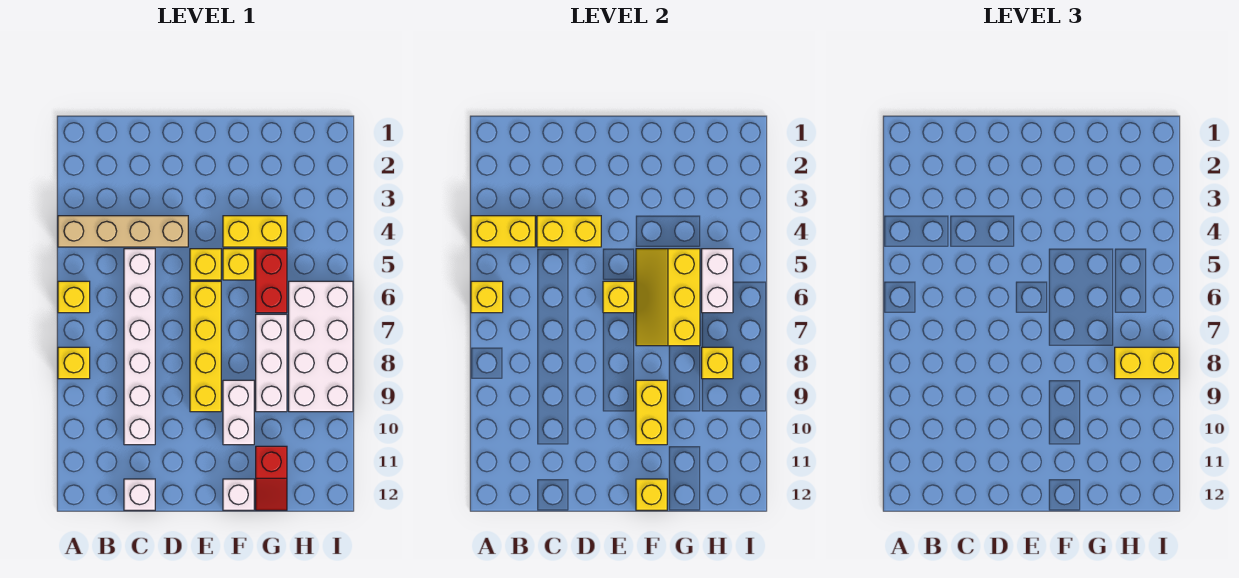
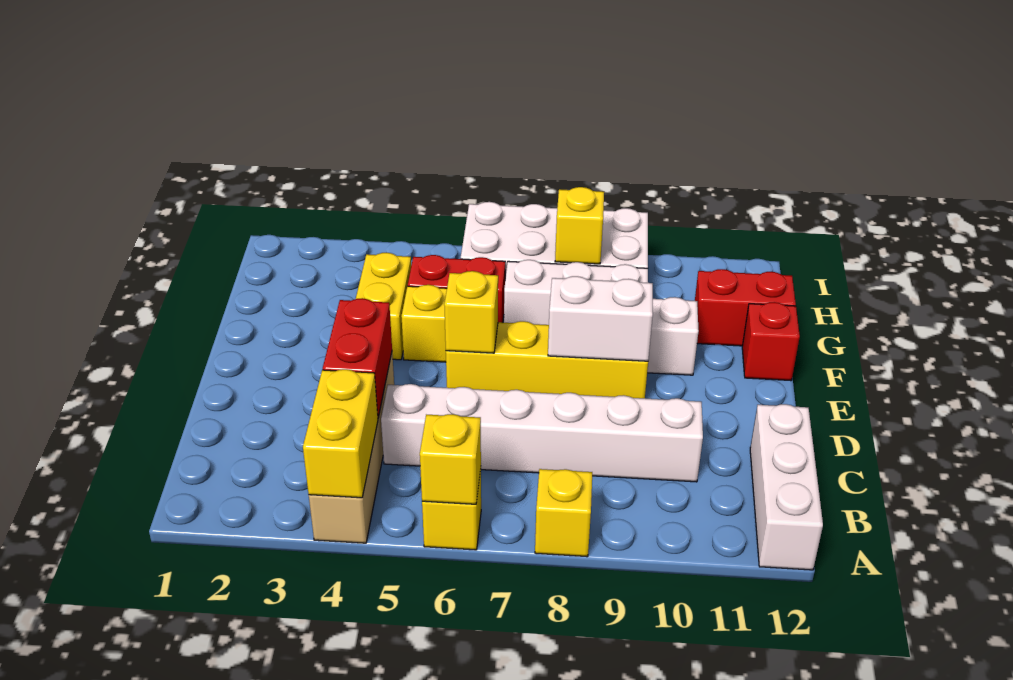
yellow brick C4:D4 level 2 -> red brick C4:D4 level 2
white brick C12 level 1 -> white brick A12:C12 level 1
yellow brick E5 level 1 -> none
yellow slope F5:G7 level 2 top G -> none
yellow brick F9:F10 level 2 -> none
white brick F12 level 1 -> red brick F12 level 1
yellow brick F12 level 2 -> none
red slope G11:G12 level 1 top 11 -> red brick G11:G12 level 1
white brick H5:H6 level 2 -> white brick E8:E9 level 2
yellow brick H8:I8 level 3 -> none

